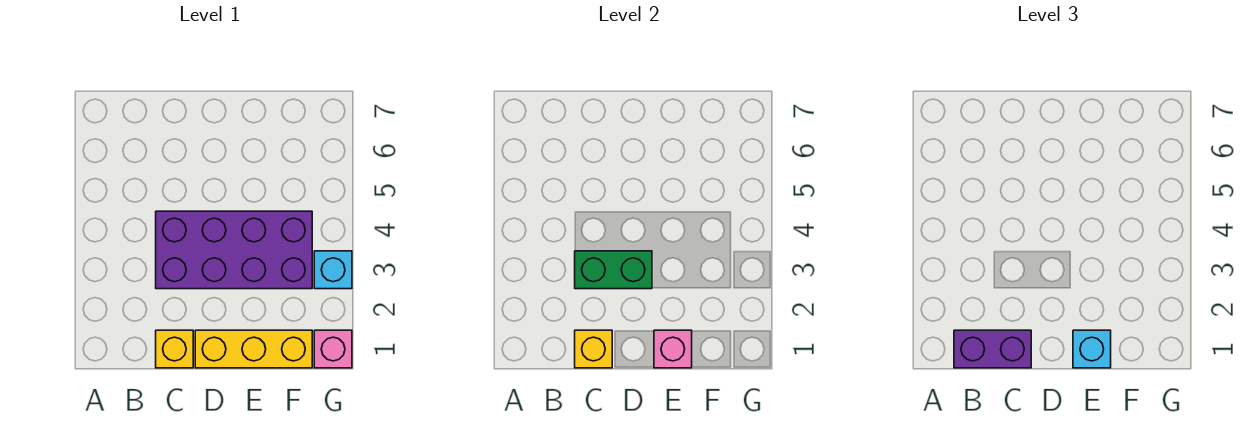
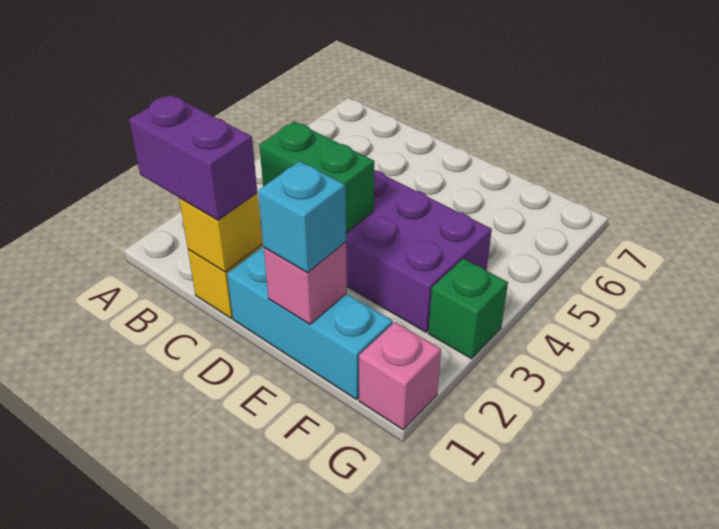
yellow brick D1:F1 level 1 -> cyan brick D1:F1 level 1
cyan brick G3 level 1 -> green brick G3 level 1

